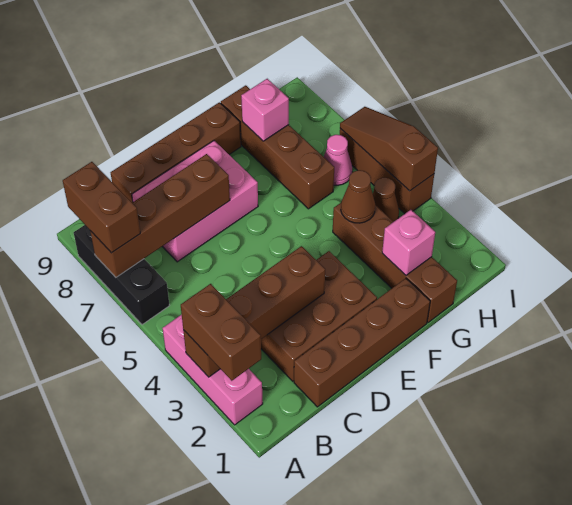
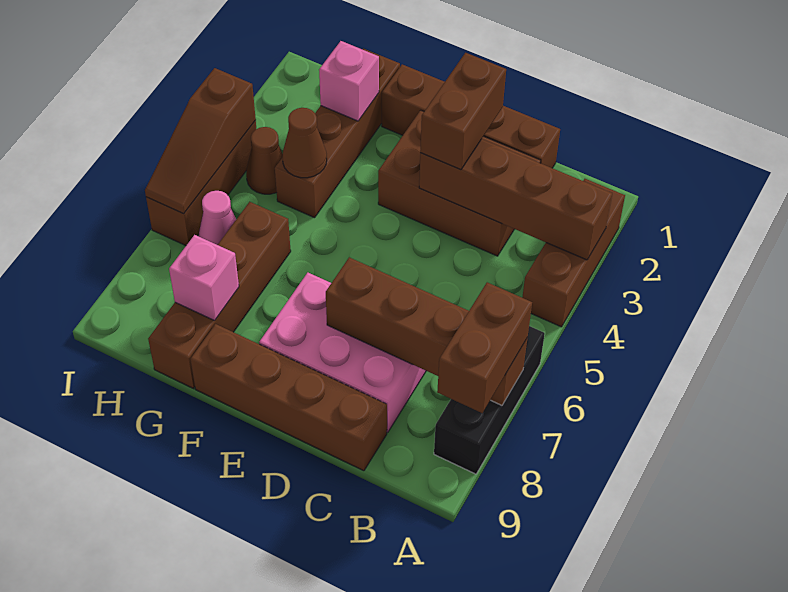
pink brick A2:A4 level 1 -> brown brick A2:A4 level 1
brown brick A2:A3 level 3 -> brown brick D2:D3 level 3

